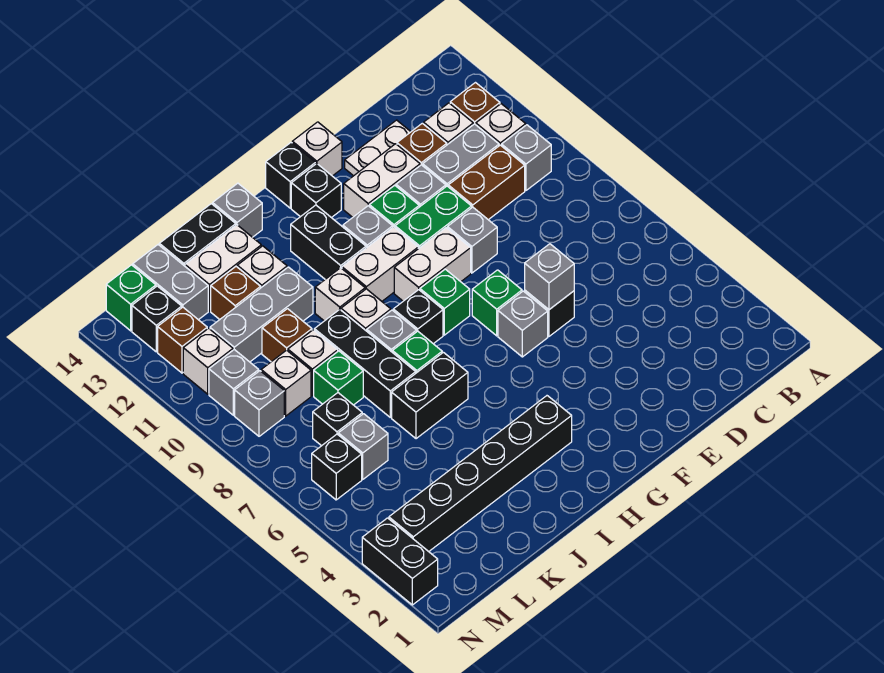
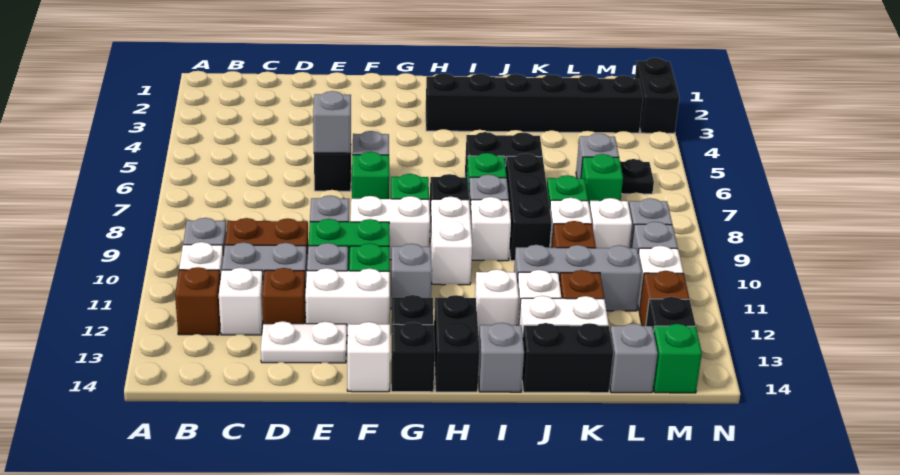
white brick G10:H10 level 1 -> white brick H9:H10 level 1
black brick H11:H12 level 1 -> black brick H13:H14 level 1
white brick I10 level 1 -> white brick I12 level 1
black brick L7 level 1 -> green brick L7 level 1
grey brick L13:L14 level 1 -> grey brick L14 level 1
black brick M6 level 1 -> black plate M6 level 1

